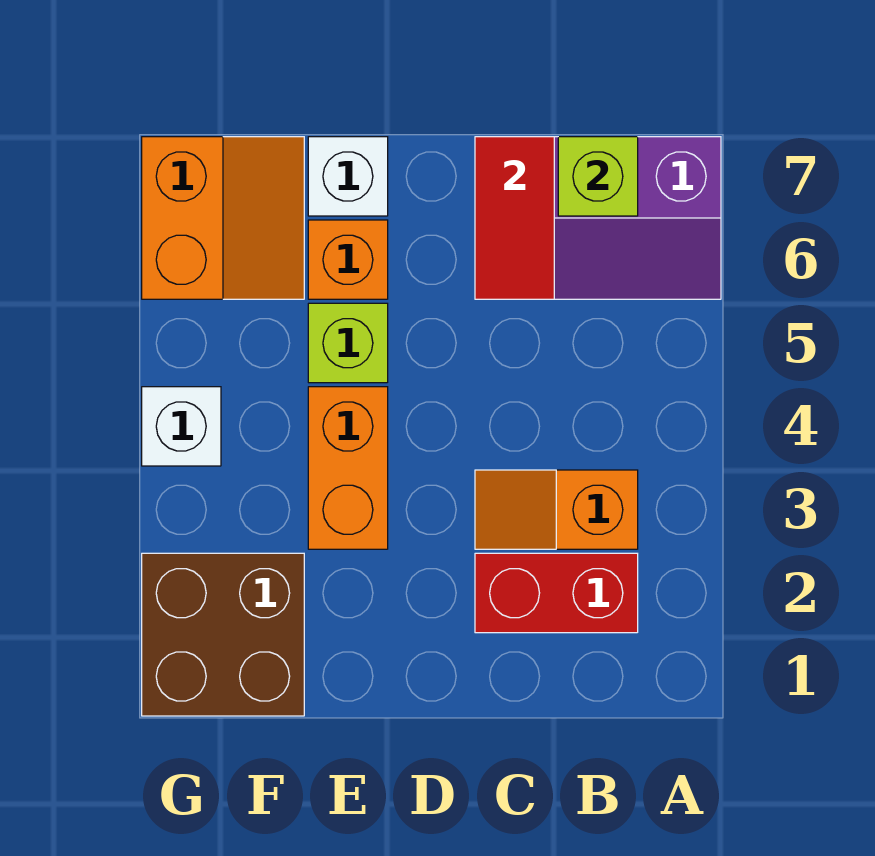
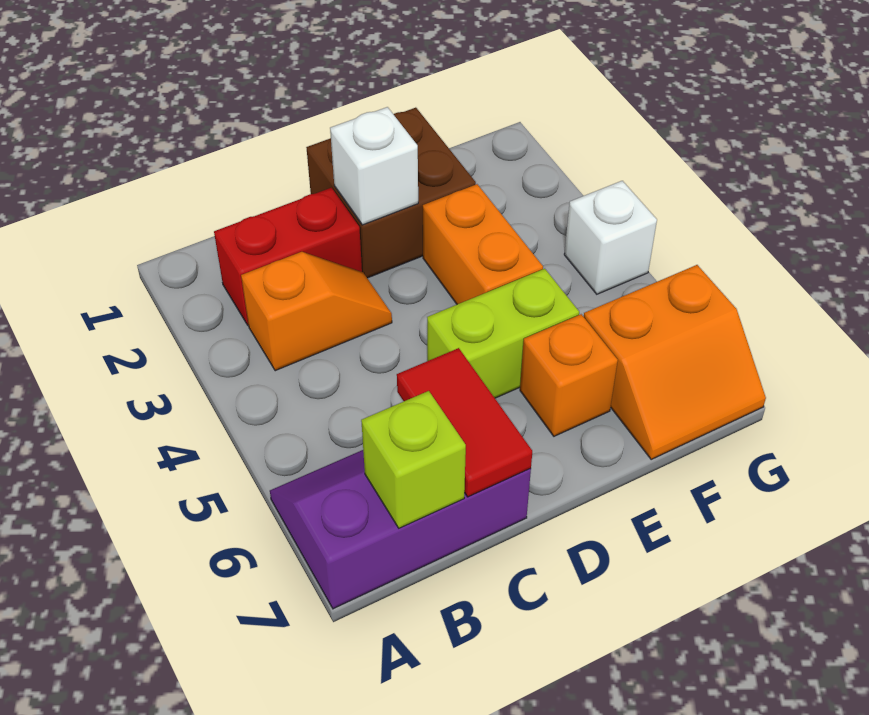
lime brick E5 level 1 -> lime brick D5:E5 level 1
white brick E7 level 1 -> white brick D2 level 2
brown brick F1:G2 level 1 -> brown brick D1:E2 level 1
orange slope F6:G7 level 1 top G -> orange slope F6:G7 level 1 top 6

